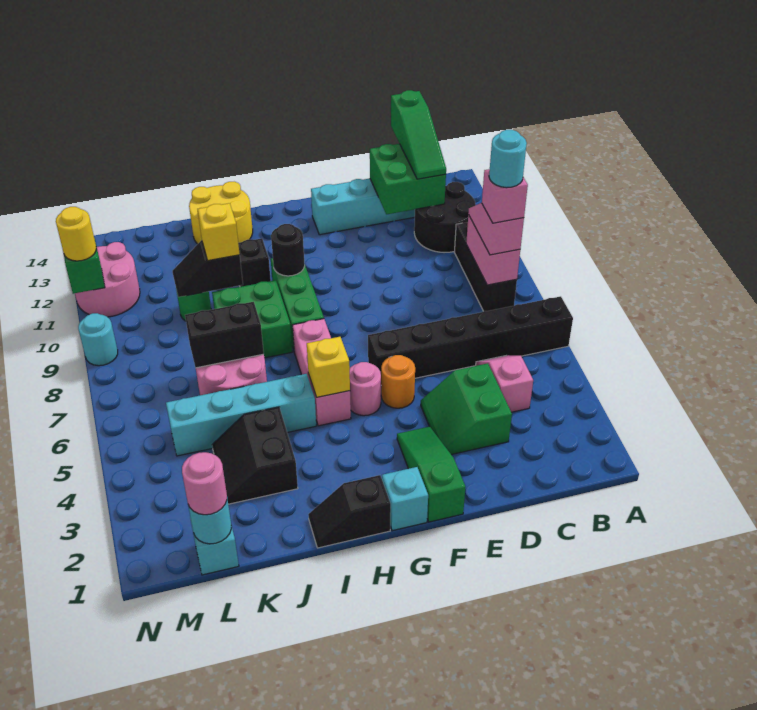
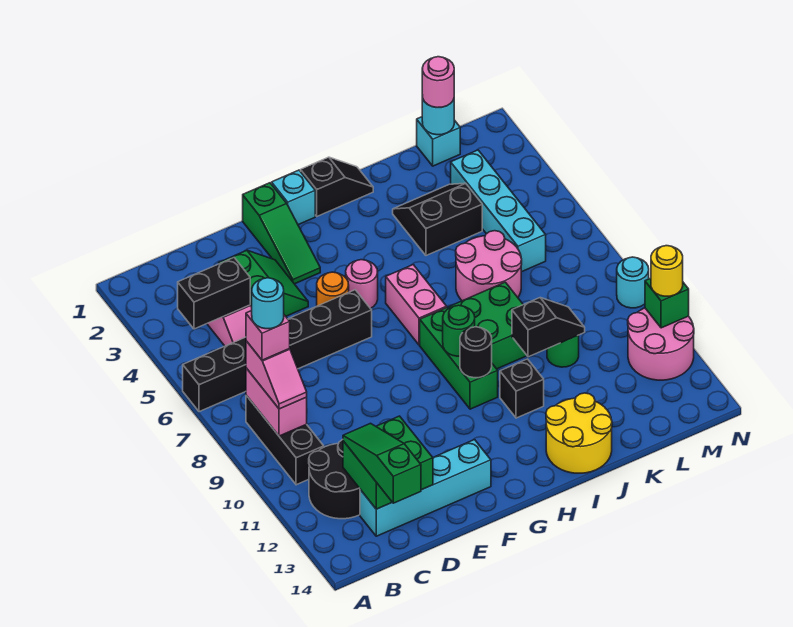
pink brick H5:H7 level 1 -> pink brick H6:H7 level 1
yellow brick H5 level 2 -> none
none -> green round brick H9 level 2
cyan brick I5:L5 level 1 -> cyan brick L3:L6 level 1
black slope J3:K4 level 1 top J -> black slope J3:K4 level 1 top 4
black brick J7:K7 level 2 -> black brick B4:C4 level 2
yellow brick J10 level 3 -> none

